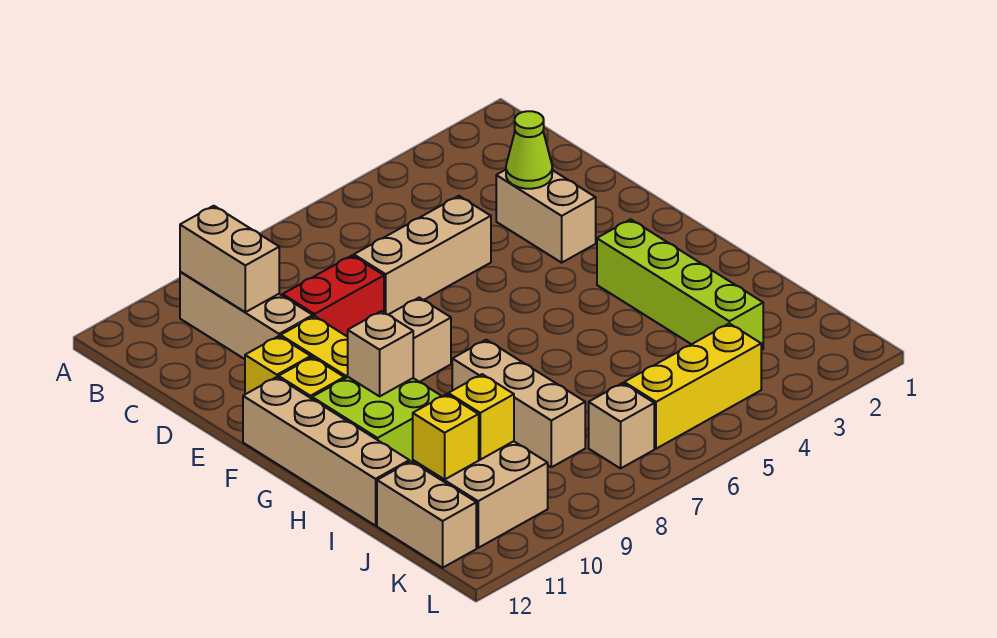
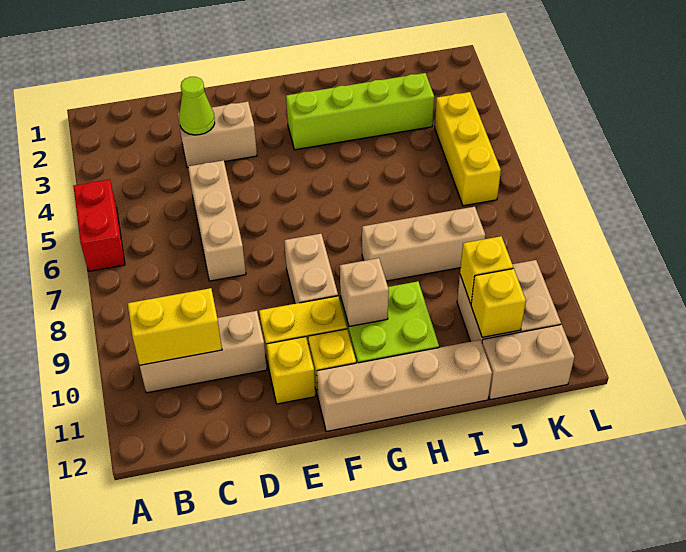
tan brick B10:C10 level 2 -> yellow brick B10:C10 level 2
red brick D8:D9 level 1 -> red brick A5:A6 level 1
tan brick K7 level 1 -> none

